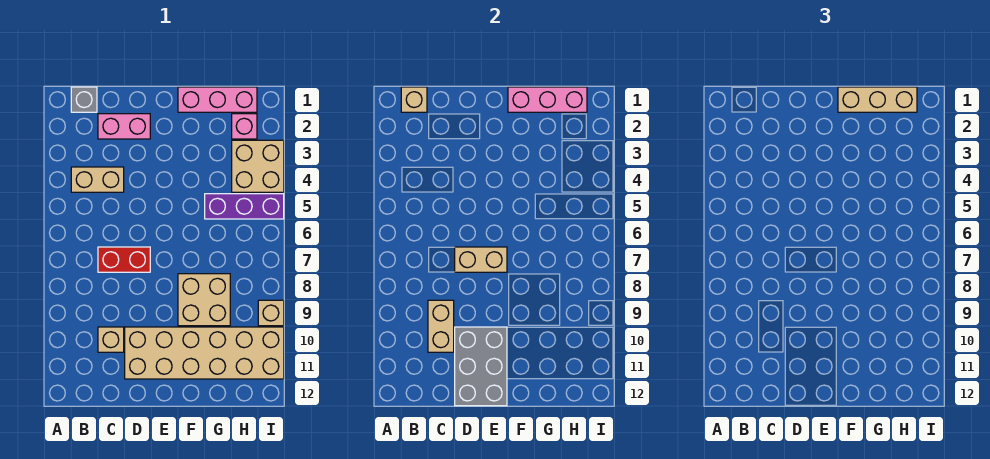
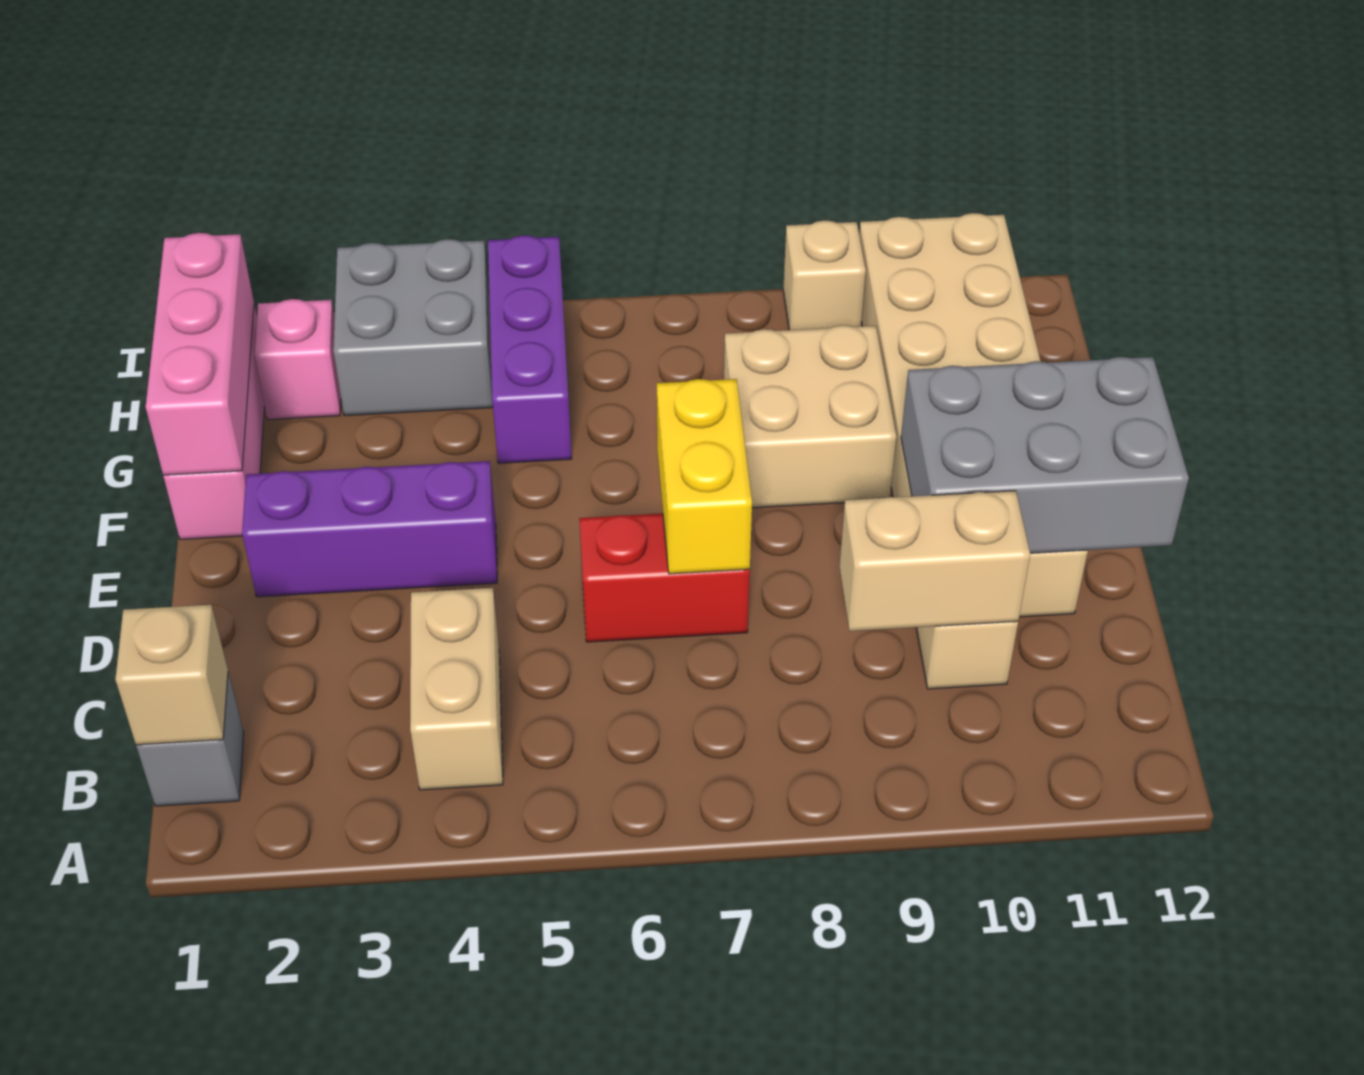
pink brick C2:D2 level 1 -> none
red brick C7:D7 level 1 -> red brick D6:D7 level 1
tan brick D7:E7 level 2 -> yellow brick D7:E7 level 2
none -> purple brick E2:E4 level 1
tan brick F1:H1 level 3 -> none
tan brick H3:I4 level 1 -> grey brick H3:I4 level 1

